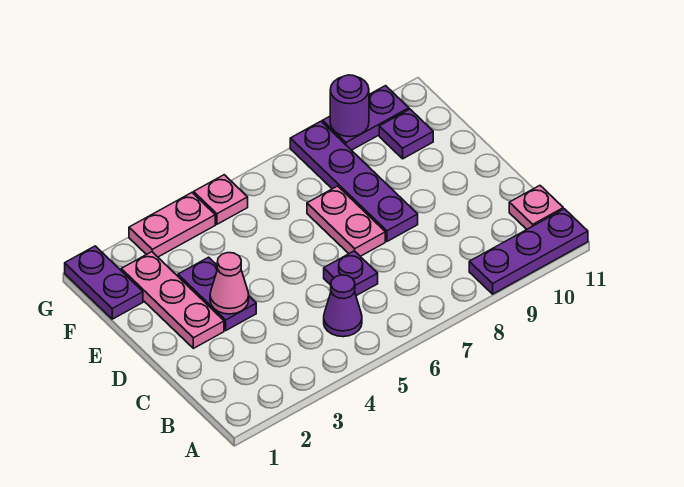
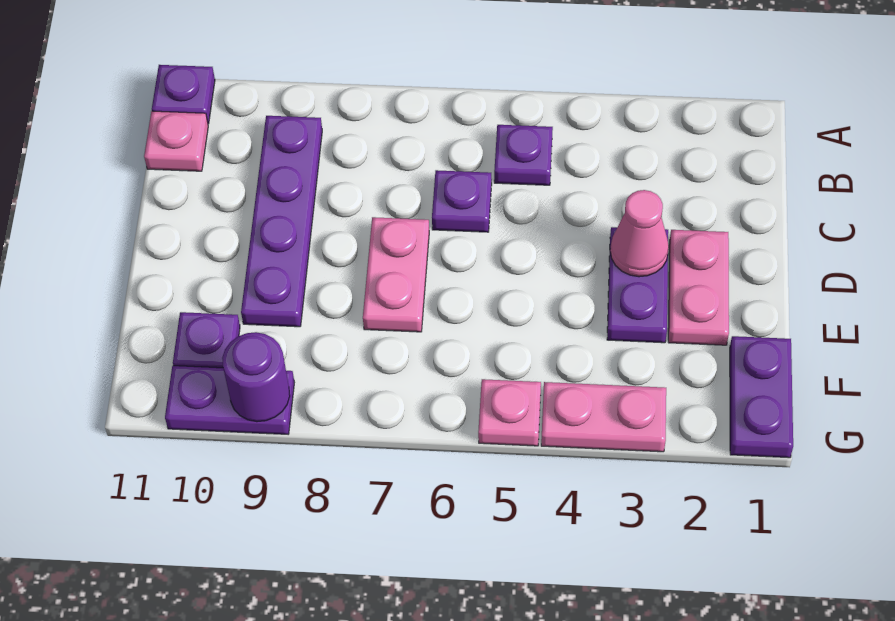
purple plate A9:A11 level 1 -> purple plate A11 level 1
purple cone B5 level 1 -> purple plate B5 level 1
pink plate D2:F2 level 1 -> pink plate D2:E2 level 1
purple plate D8:G8 level 1 -> purple plate B9:E9 level 1

